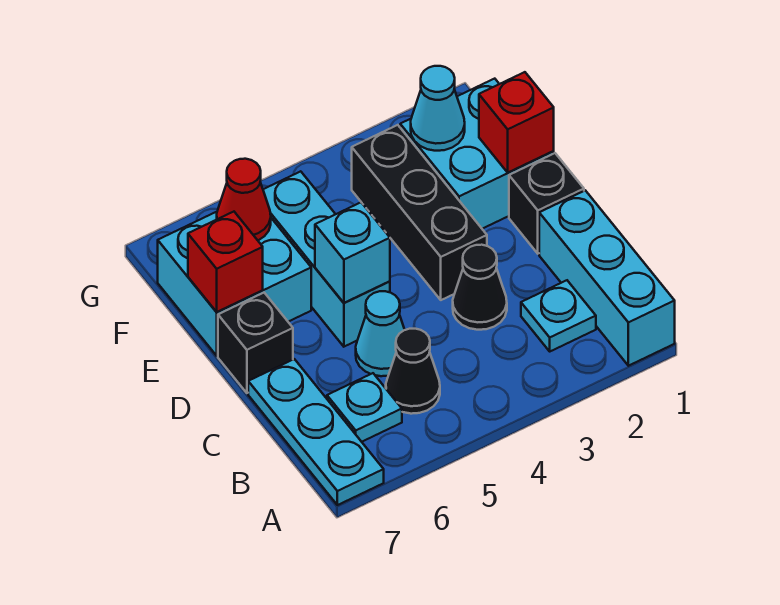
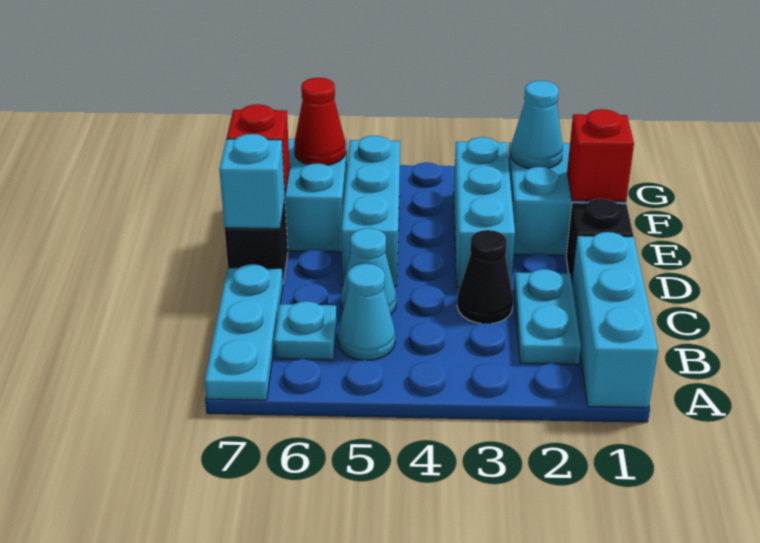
cyan plate B2 level 1 -> cyan plate B2:C2 level 1
black cone B5 level 1 -> cyan cone B5 level 1
black brick D3:F3 level 1 -> cyan brick D3:F3 level 1
cyan brick D5 level 2 -> cyan brick D7 level 2

